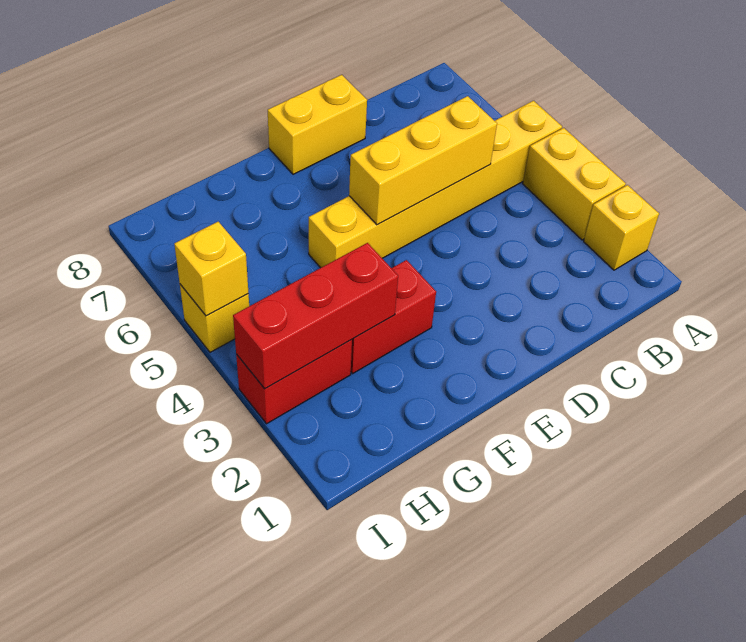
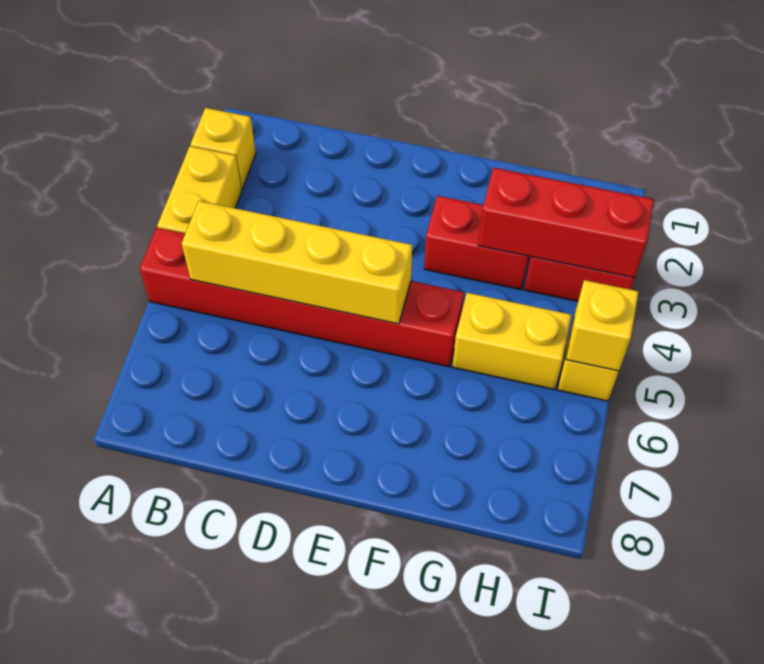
yellow brick A5:F5 level 1 -> red brick A5:F5 level 1
yellow brick C5:E5 level 2 -> yellow brick B5:E5 level 2
yellow brick D8:E8 level 1 -> yellow brick G5:H5 level 1

